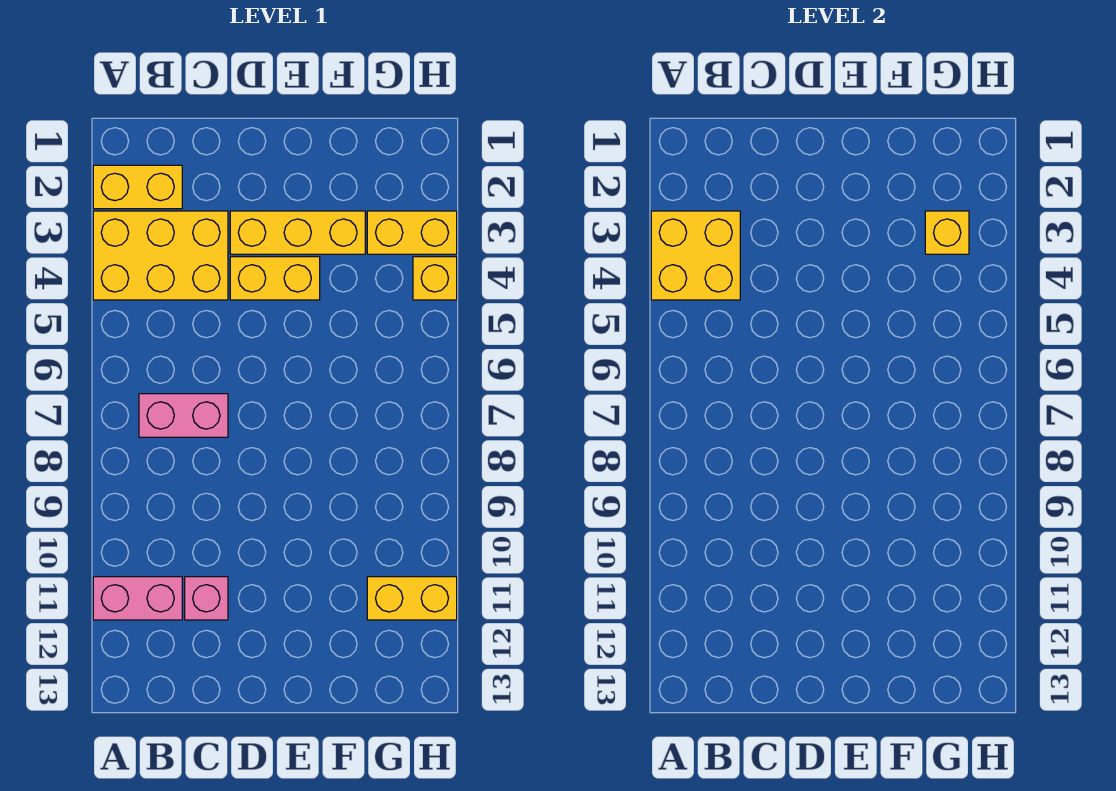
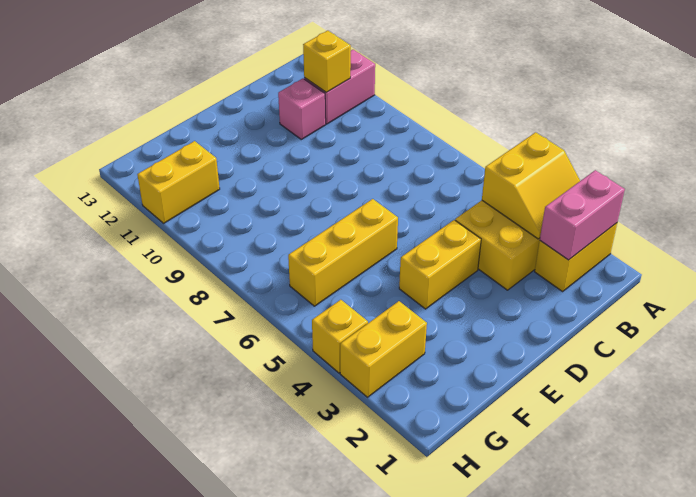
yellow brick A3:B4 level 2 -> yellow slope A3:B4 level 2 top 4
pink brick B7:C7 level 1 -> pink brick A2:B2 level 2
yellow brick D3:F3 level 1 -> yellow brick E6:G6 level 1
yellow brick G3 level 2 -> yellow brick B11 level 2

